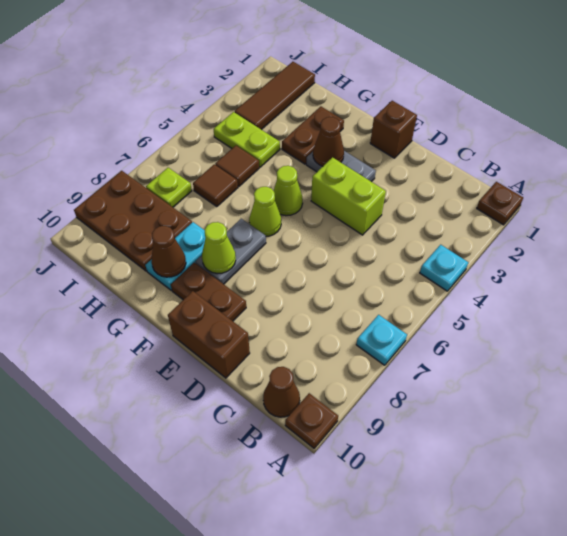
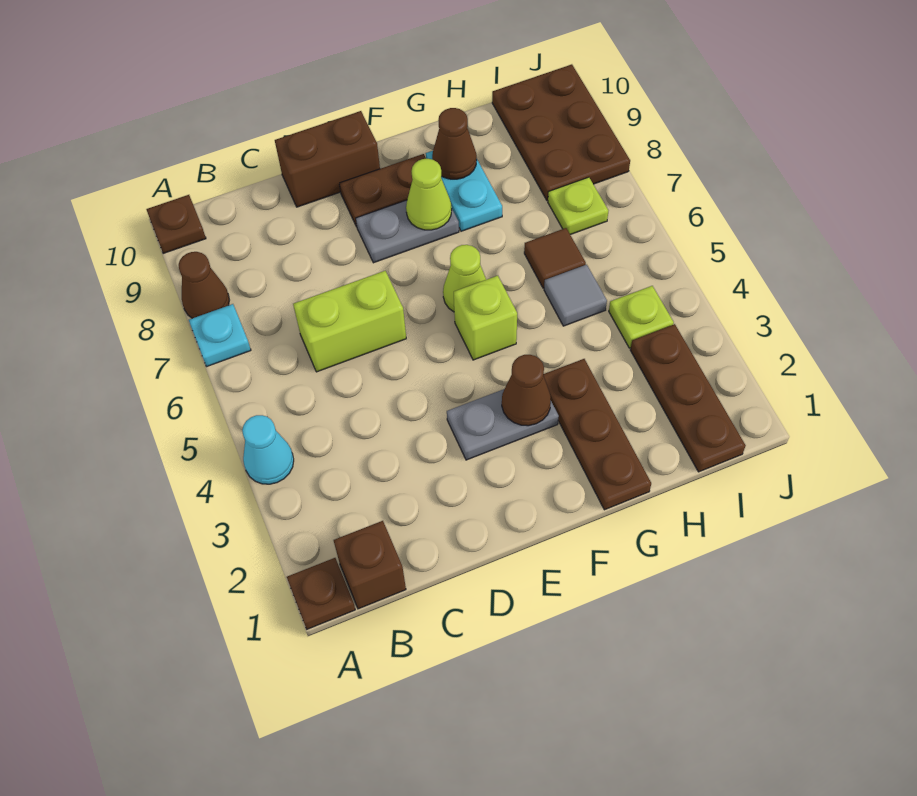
cyan plate A4 level 1 -> cyan cone A4 level 1
brown cone B10 level 1 -> brown cone A8 level 1
lime brick D4:E4 level 1 -> lime brick C6:D6 level 1
brown brick E1 level 1 -> brown brick B1 level 1
lime cone F5 level 1 -> lime brick F5 level 1
grey plate F7:F8 level 1 -> grey plate E8:F8 level 1
brown plate G2:G3 level 1 -> brown plate G1:G3 level 1
lime plate H4:I4 level 1 -> lime plate I4 level 1
brown tile H5 level 1 -> grey tile H5 level 1
brown plate H8:J9 level 1 -> brown plate I8:J10 level 1
brown tile I1:I3 level 1 -> brown plate I1:I3 level 1

